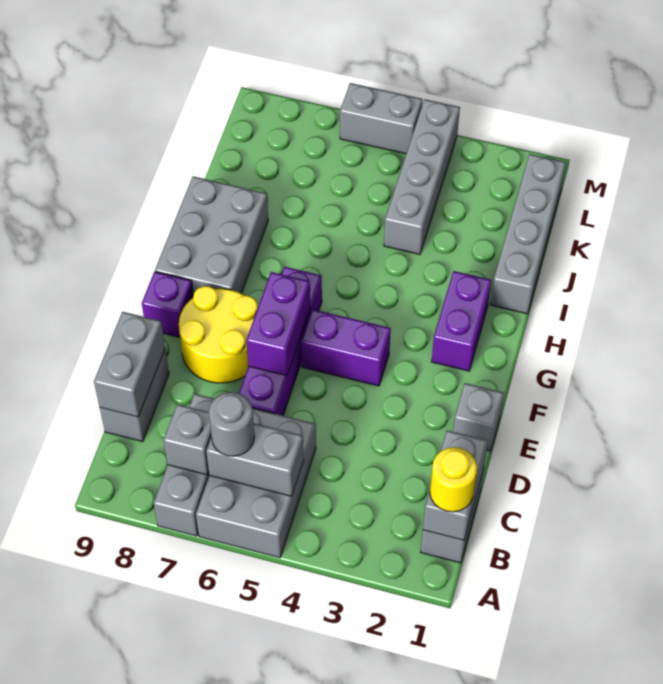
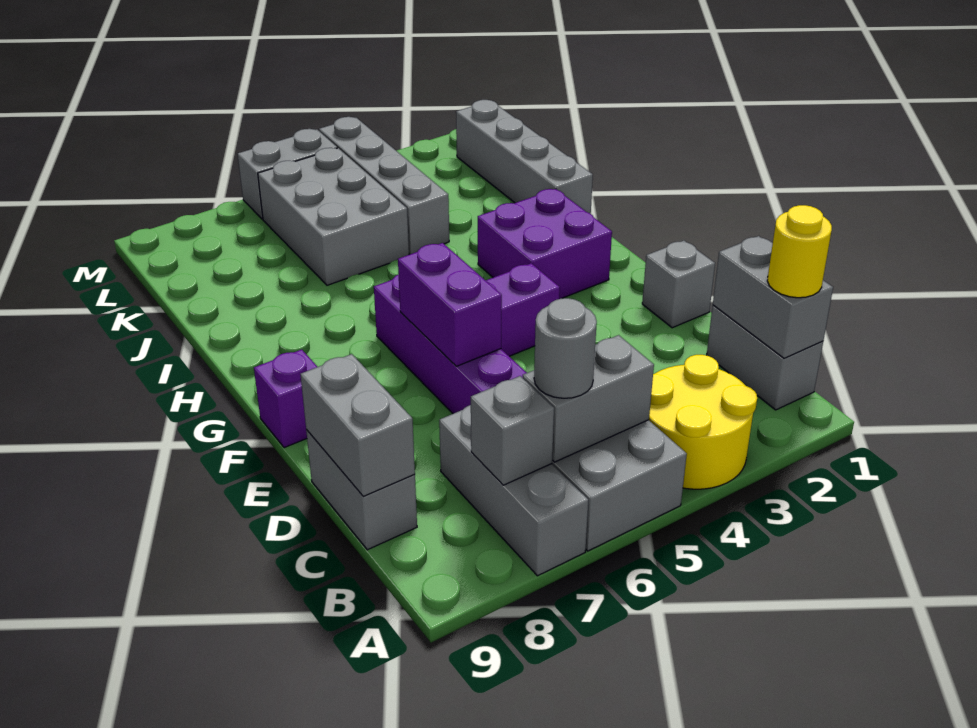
yellow round brick E7:F8 level 1 -> yellow round brick A3:B4 level 1
purple brick G2:H2 level 1 -> purple brick G2:H3 level 1
grey brick G8:I9 level 1 -> grey brick J5:L6 level 1

